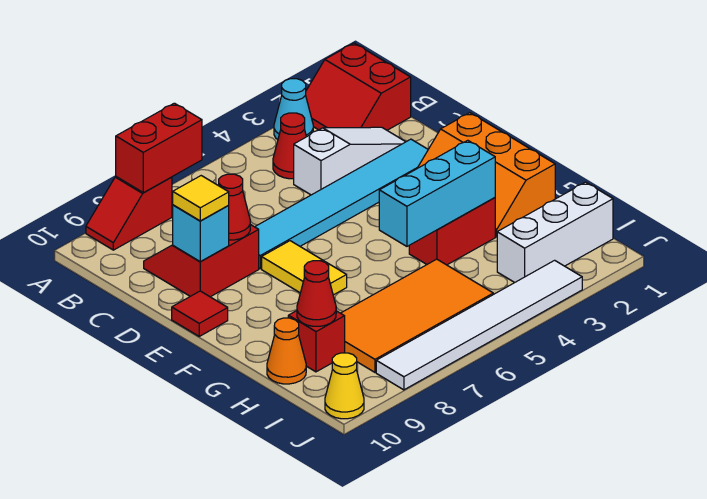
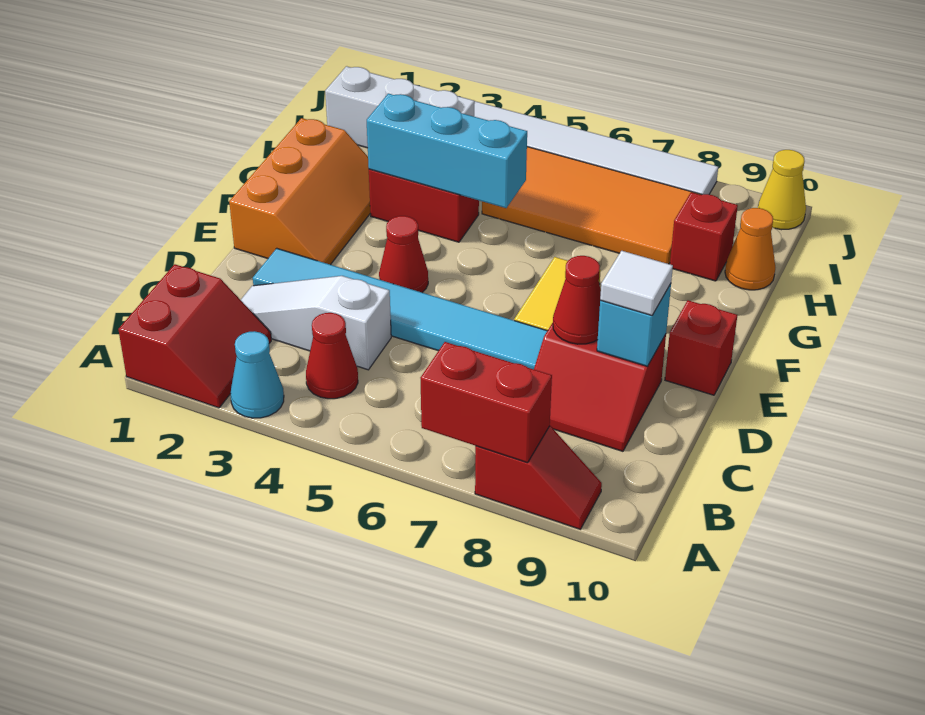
yellow tile D9 level 3 -> white tile D9 level 3
red tile E10 level 1 -> red brick E10 level 1
red cone H9 level 2 -> red cone E4 level 1

